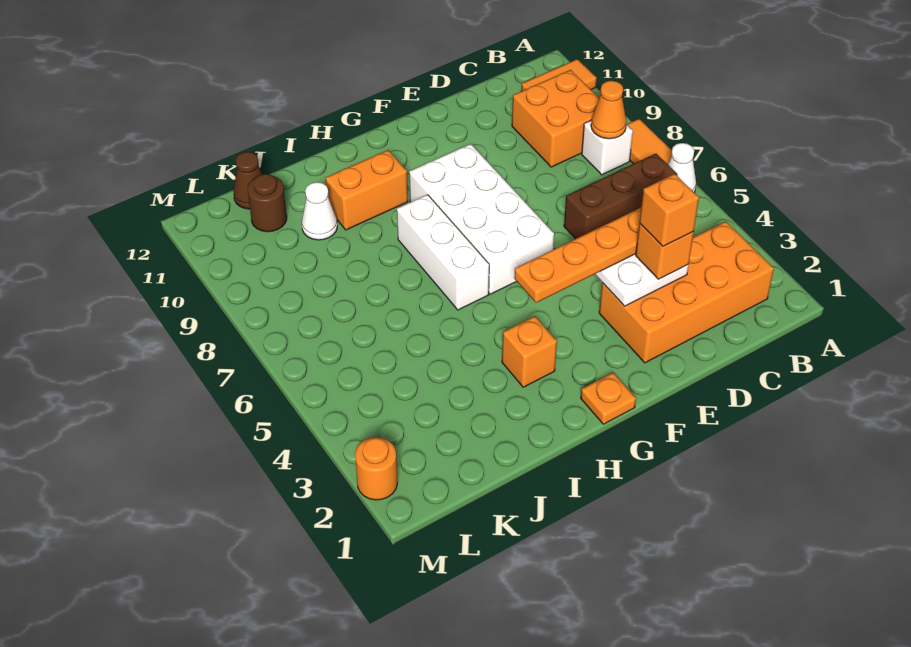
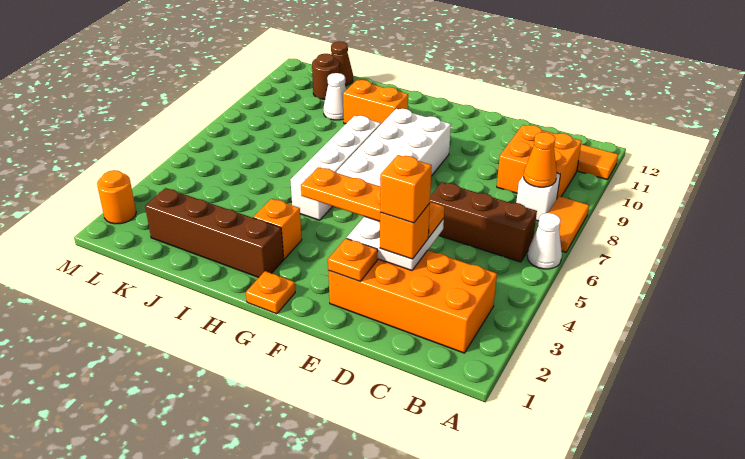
none -> orange plate E2 level 2
none -> brown brick H2:K2 level 1
white brick H6:H8 level 1 -> white brick H5:H8 level 1

